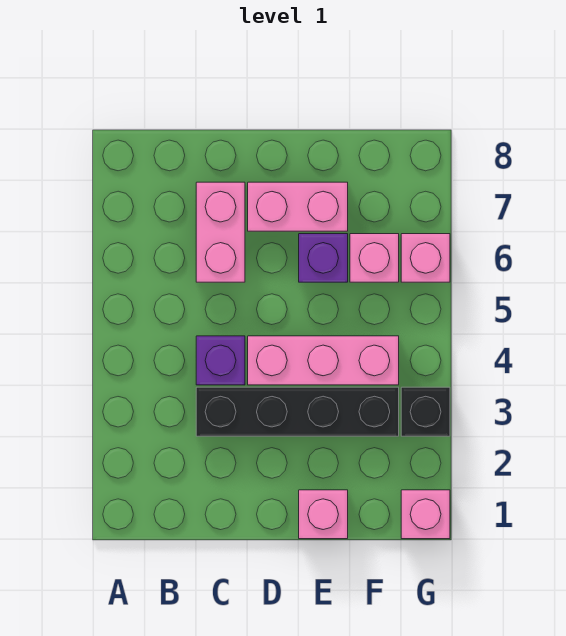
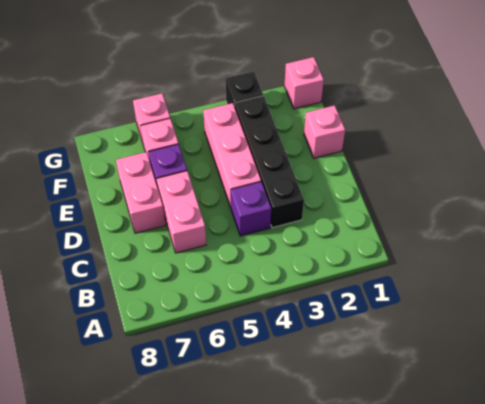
pink brick C6:C7 level 1 -> pink brick C6:D6 level 1

